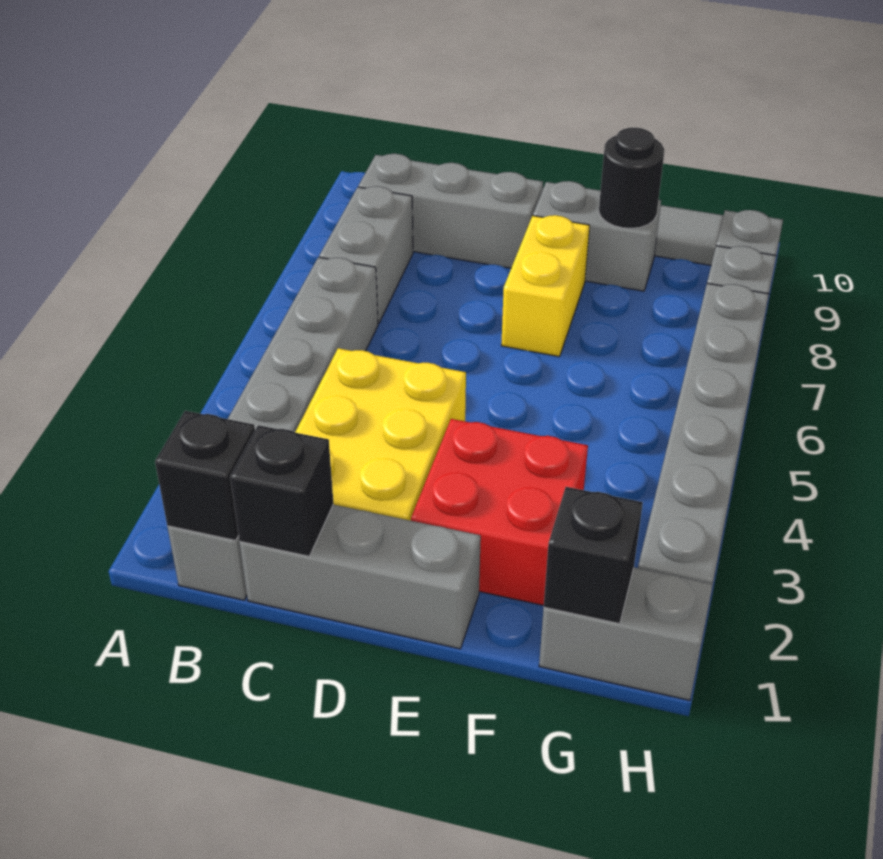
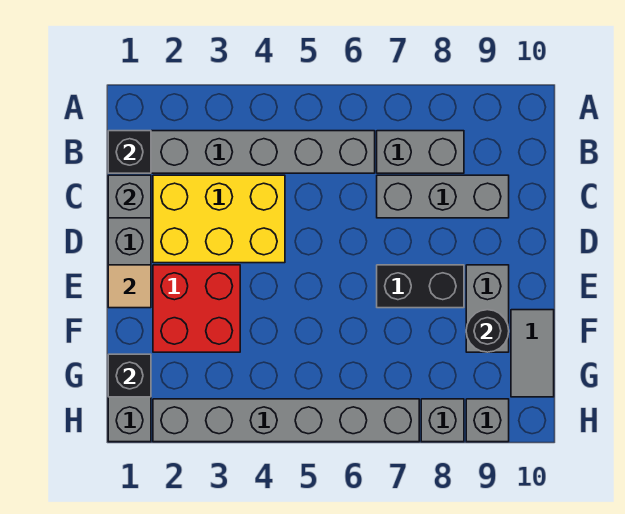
grey brick B9:D9 level 1 -> grey brick C7:C9 level 1
black brick C1 level 2 -> grey brick C1 level 2
none -> tan tile E1 level 2
yellow brick E7:E8 level 1 -> black brick E7:E8 level 1

